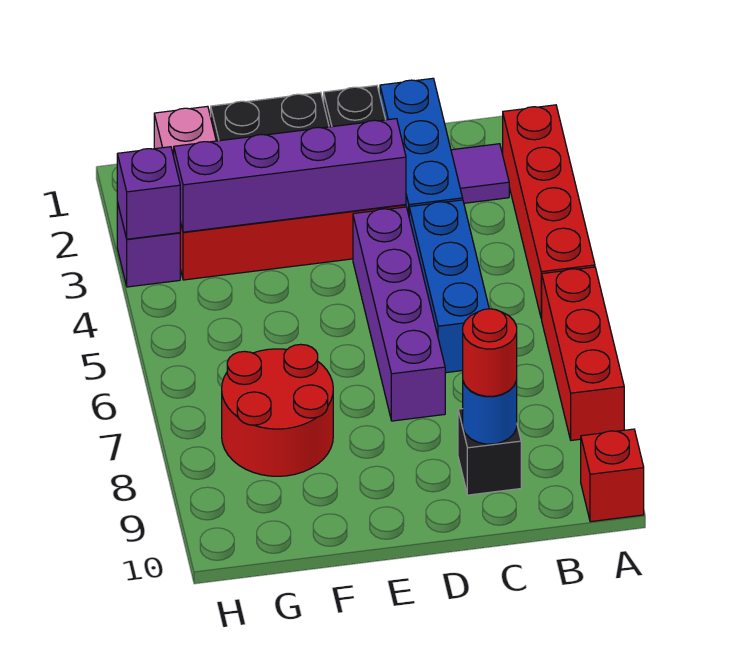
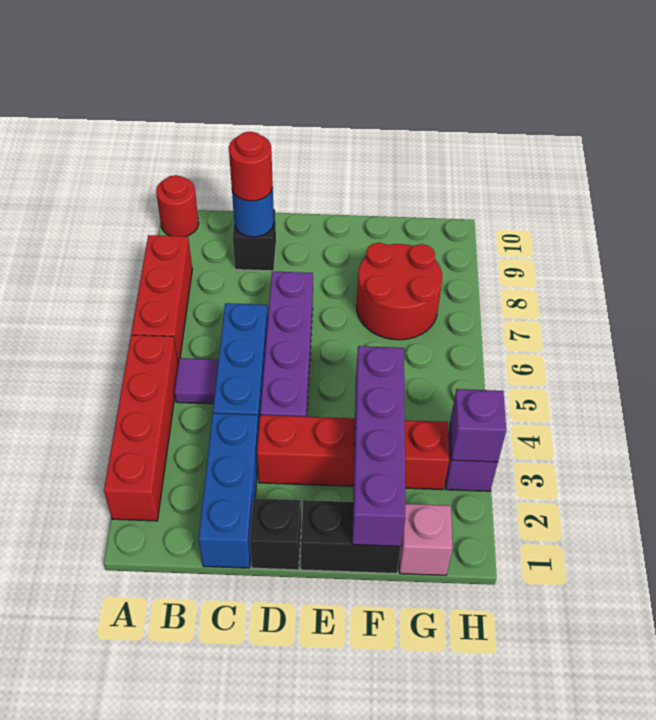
red brick A10 level 1 -> red round brick A10 level 1
purple tile B2 level 1 -> purple tile B5 level 1
purple brick D3:G3 level 2 -> purple brick F1:F4 level 2

